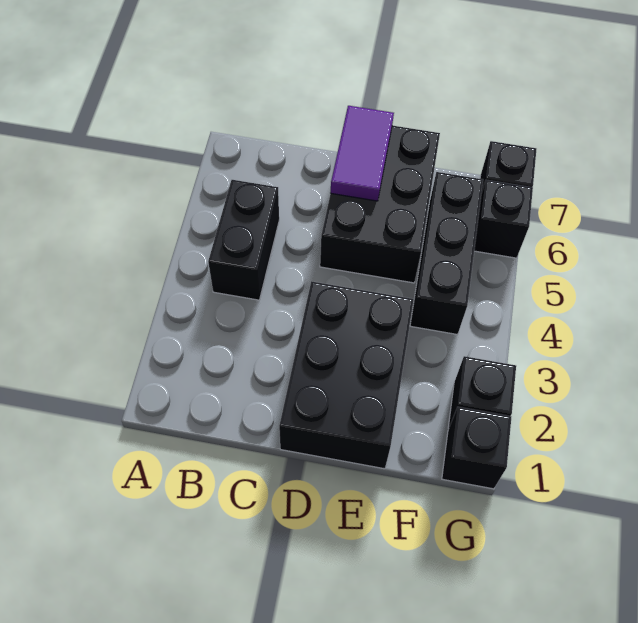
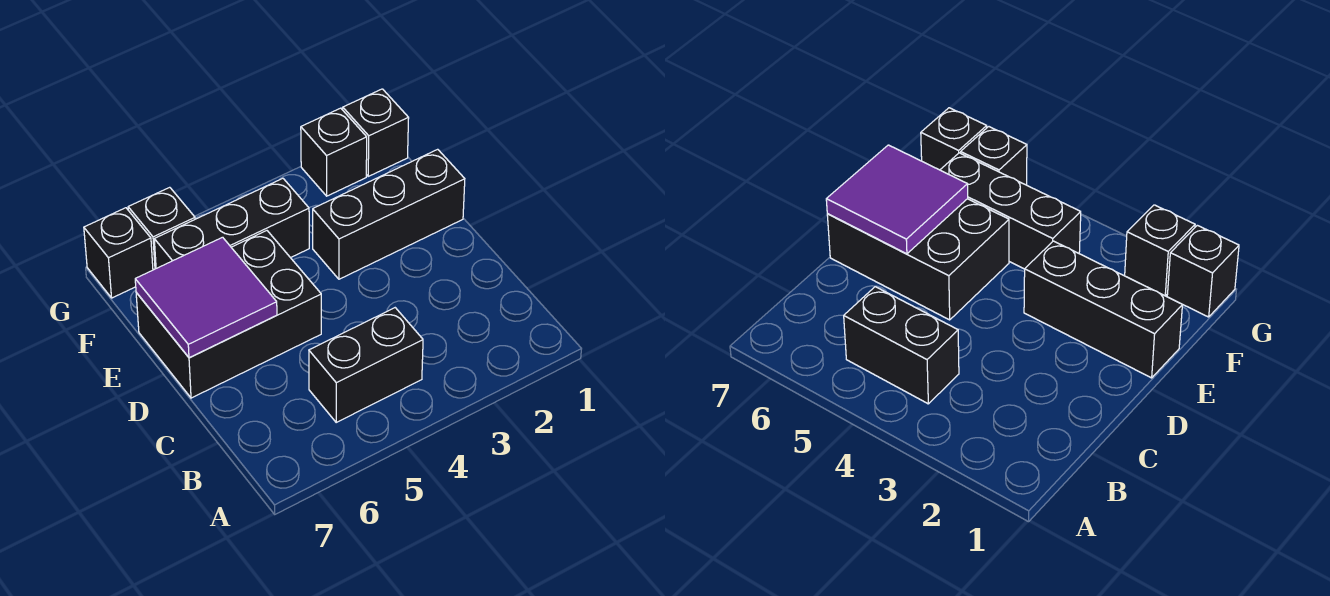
black brick D1:E3 level 1 -> black brick E1:E3 level 1
purple tile D6:D7 level 2 -> purple tile D6:E7 level 2

